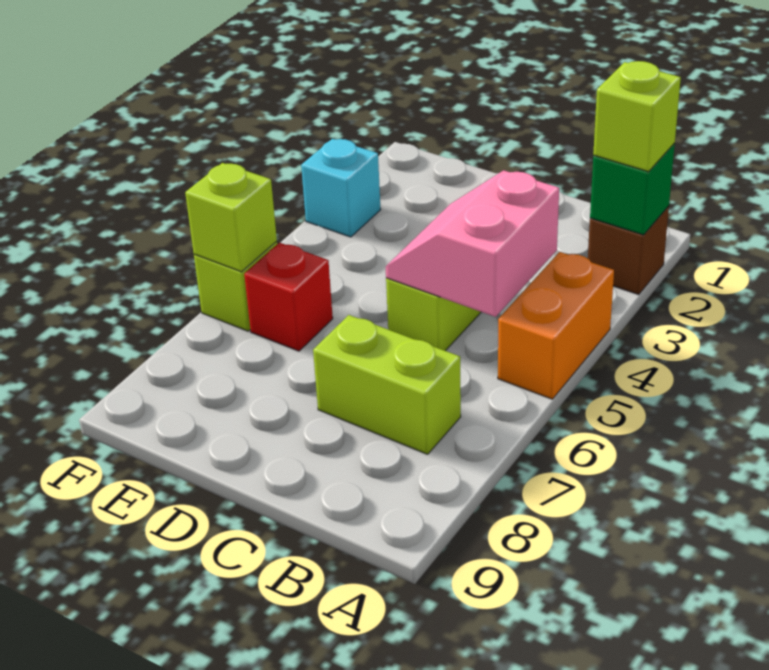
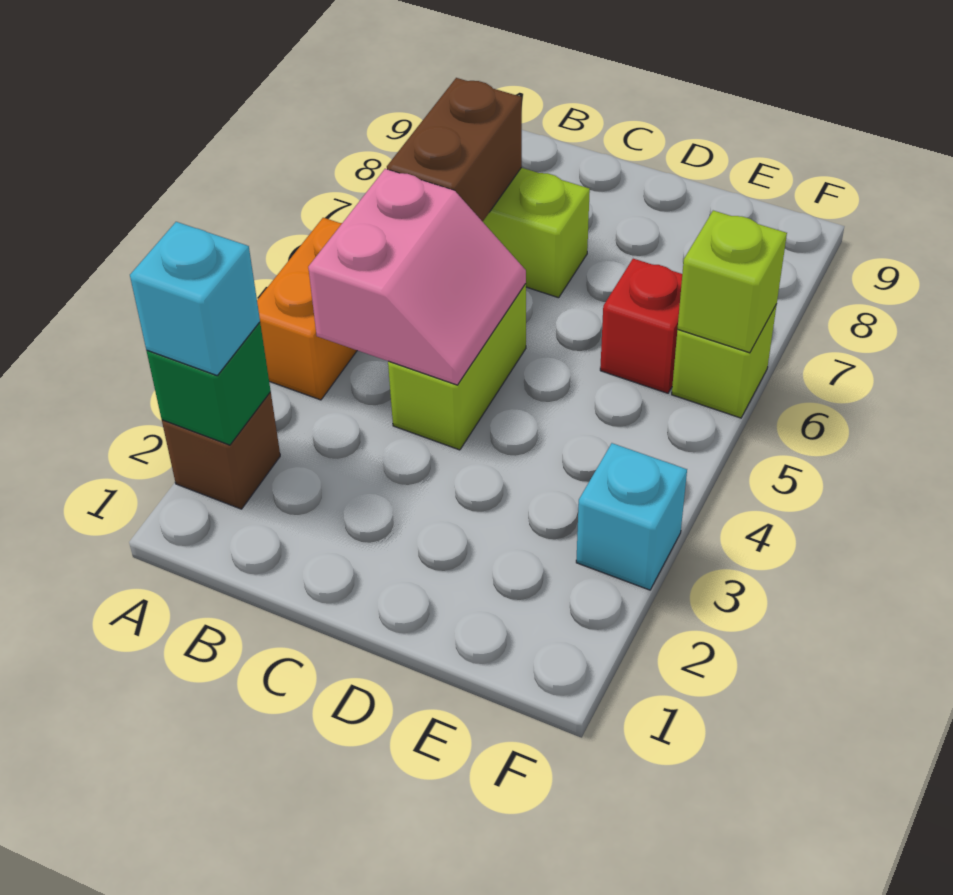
lime brick A2 level 3 -> cyan brick A2 level 3
none -> brown brick B6:B7 level 2

